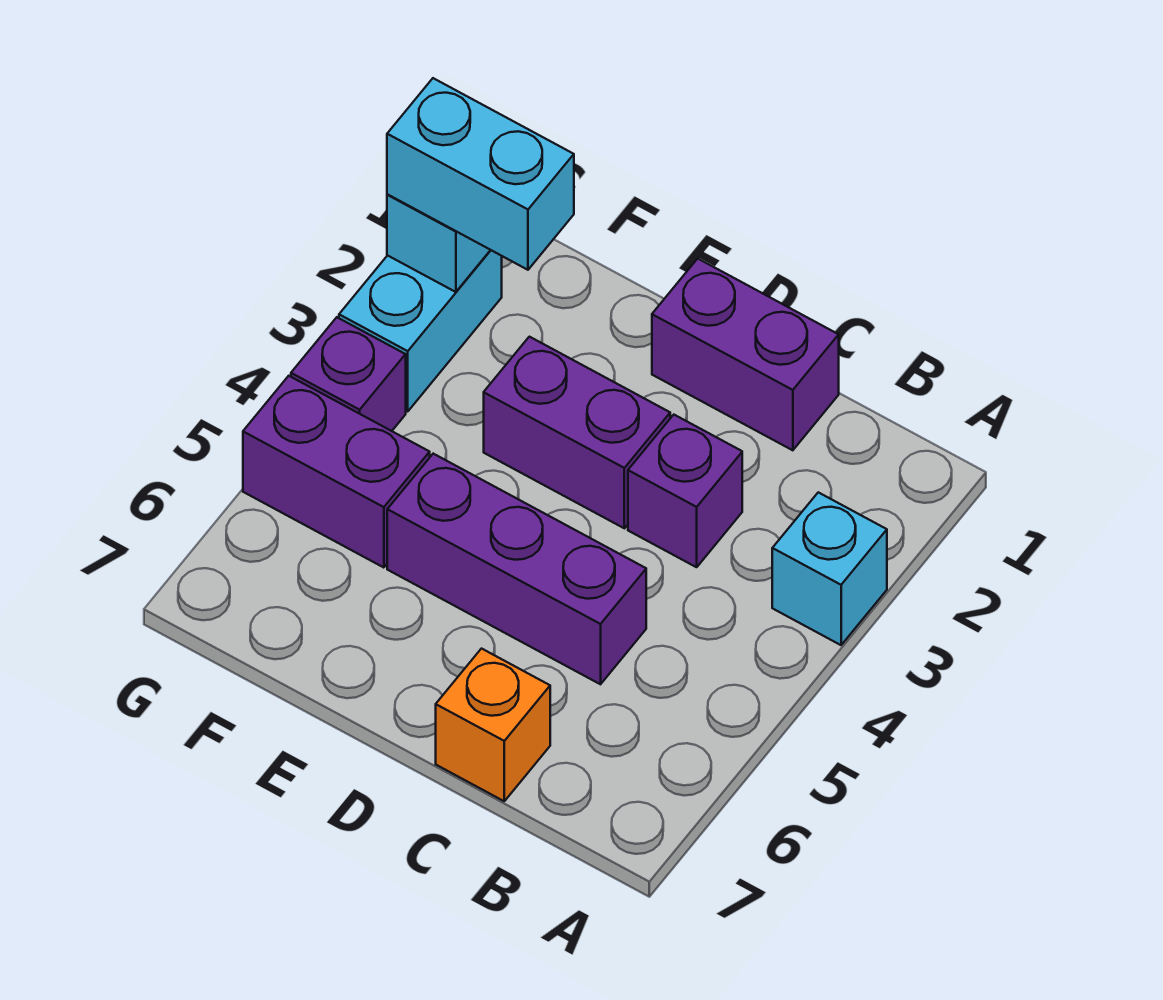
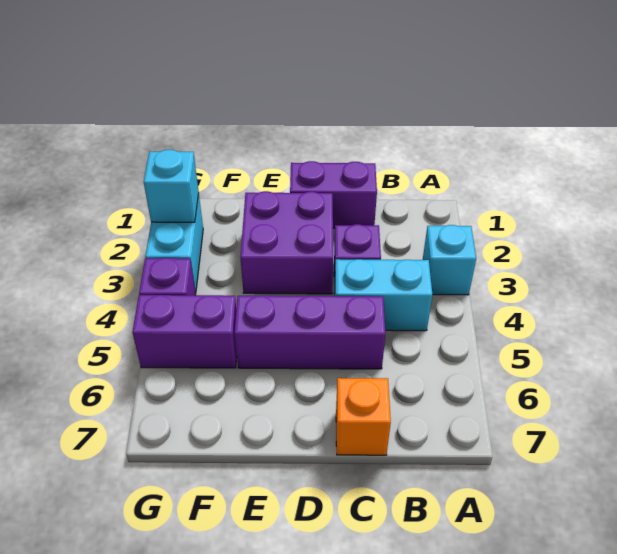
purple brick D3:E3 level 1 -> purple brick D2:E3 level 1
cyan brick F2:G2 level 3 -> cyan brick B4:C4 level 1

